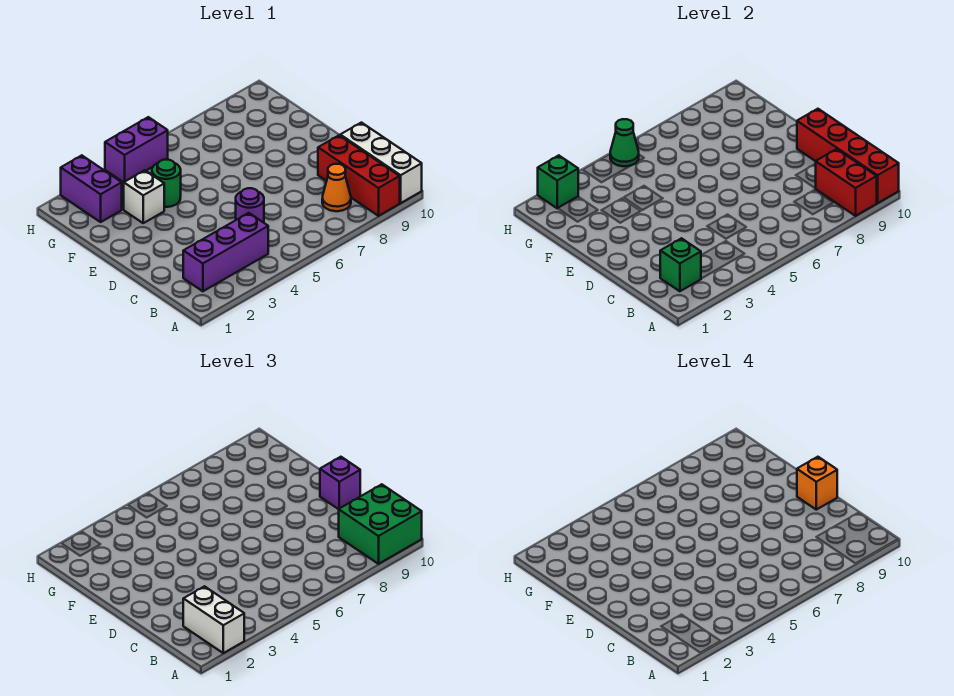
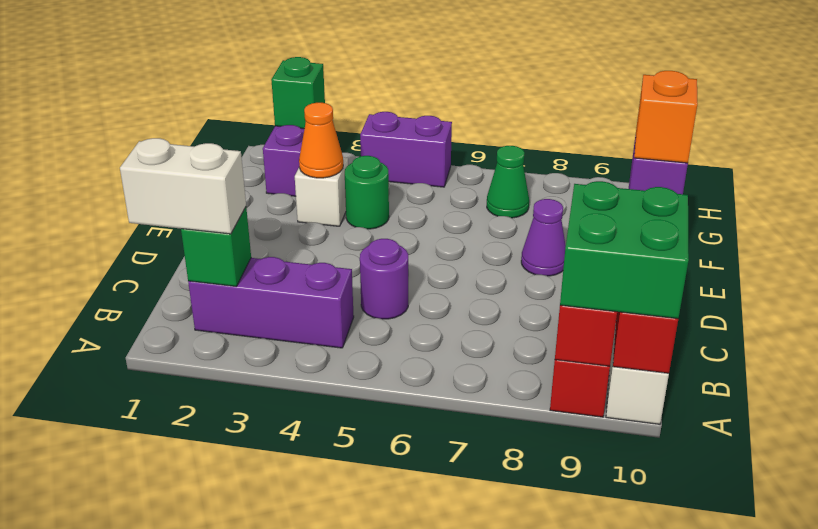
white brick A2:B2 level 3 -> white brick B1:B2 level 3
orange cone B8 level 1 -> orange cone F3 level 2
none -> purple cone E8 level 1
green cone H5 level 2 -> green cone G7 level 1

